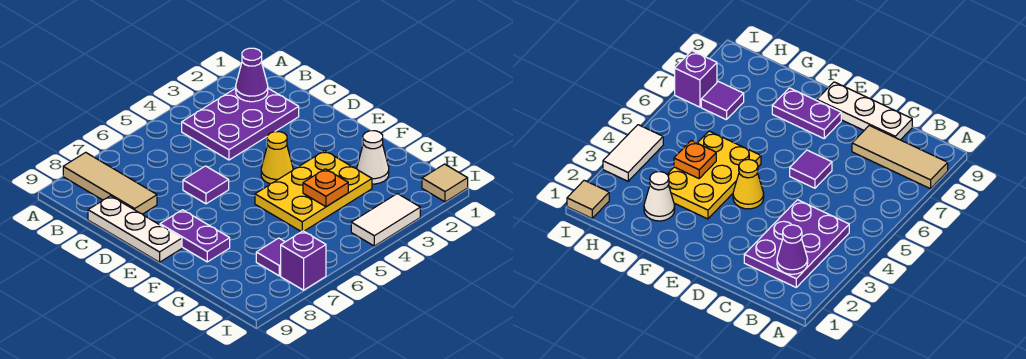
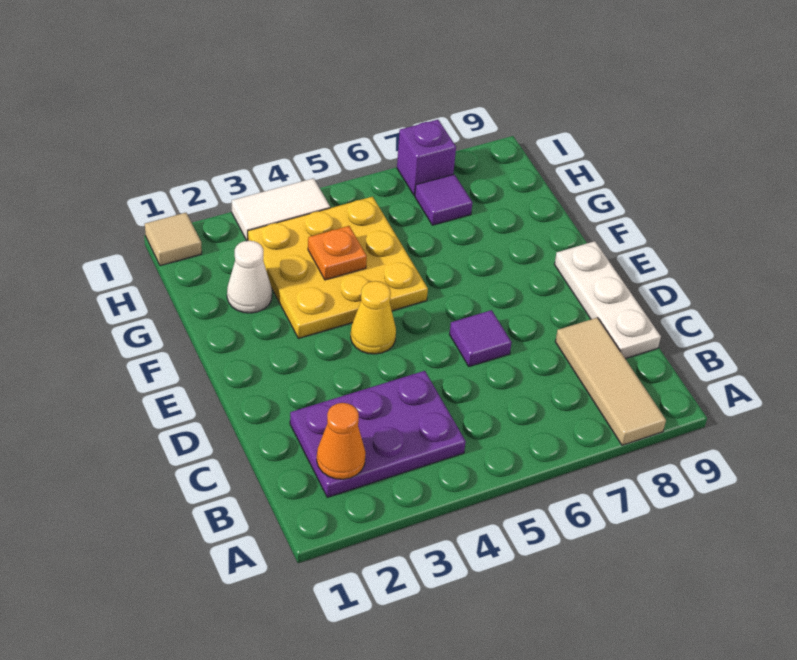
purple cone B2 level 2 -> orange cone B2 level 2
purple plate E8:F8 level 1 -> none
yellow plate F3:G5 level 1 -> yellow plate F3:H5 level 1

